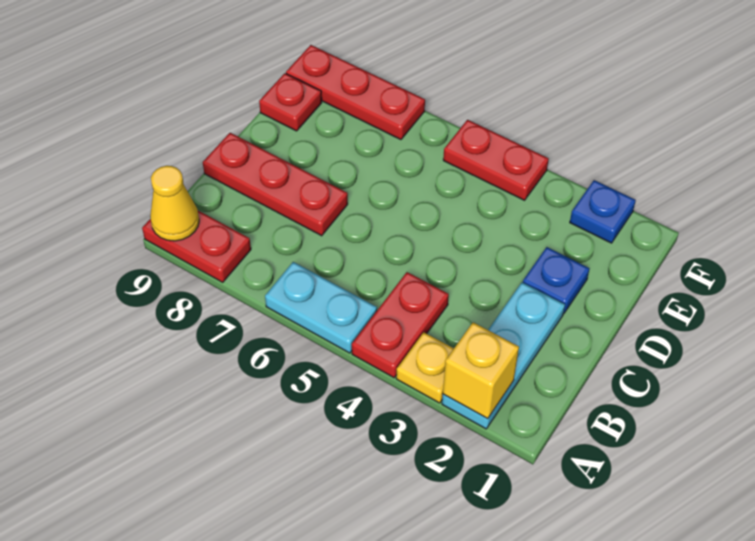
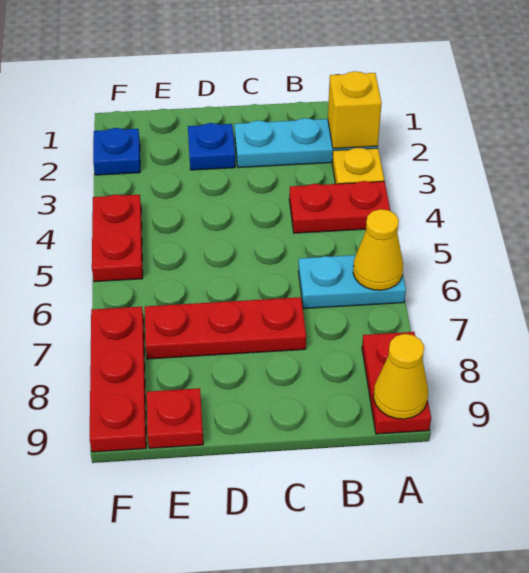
cyan plate A5:A6 level 1 -> cyan plate A6:B6 level 1
none -> yellow cone A6 level 2
red plate C7:C9 level 1 -> red plate C7:E7 level 1

